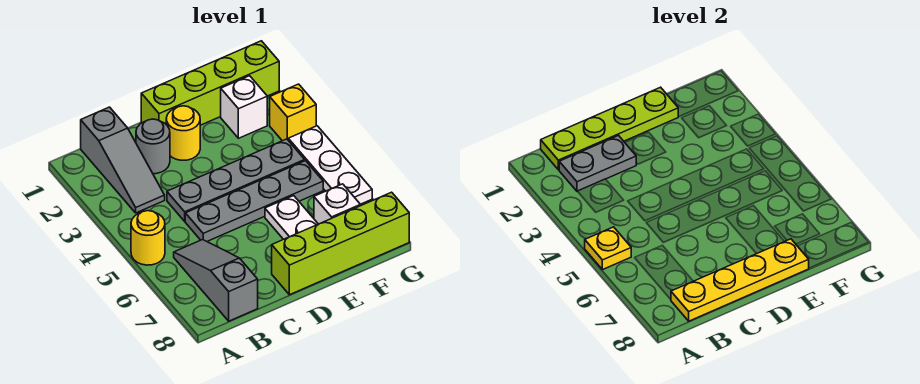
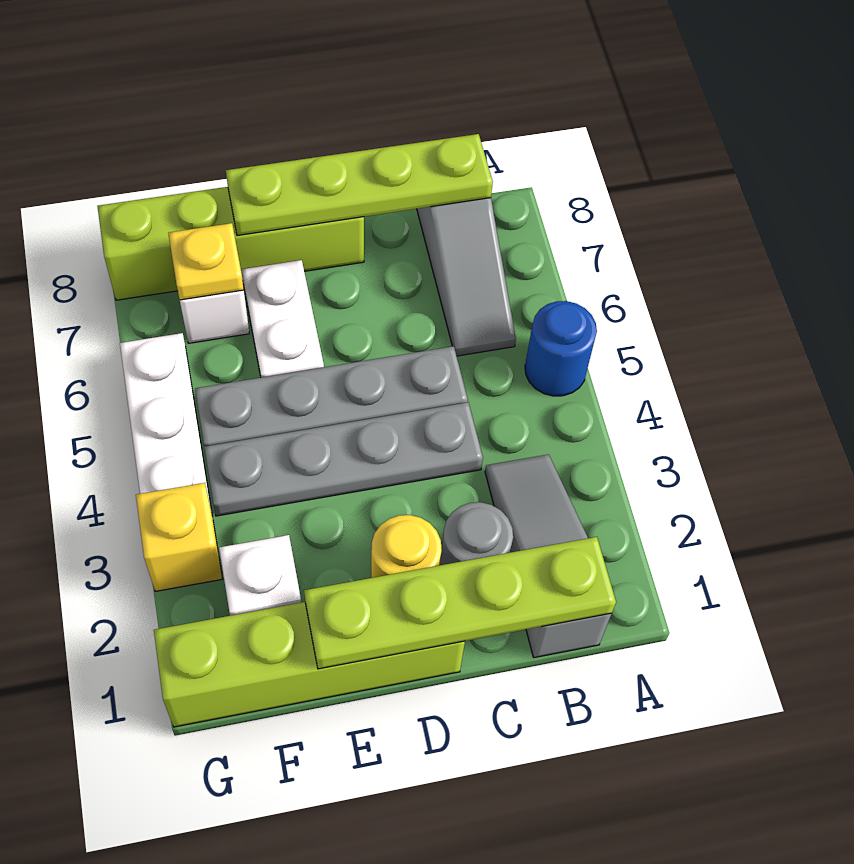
yellow round brick A5 level 1 -> blue round brick A5 level 1
yellow plate A5 level 2 -> yellow plate F7 level 2
grey plate B2:C2 level 2 -> none
yellow plate B8:E8 level 2 -> lime plate B8:E8 level 2

